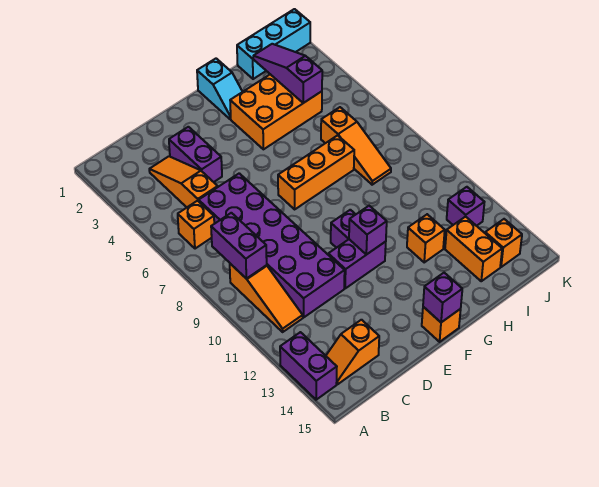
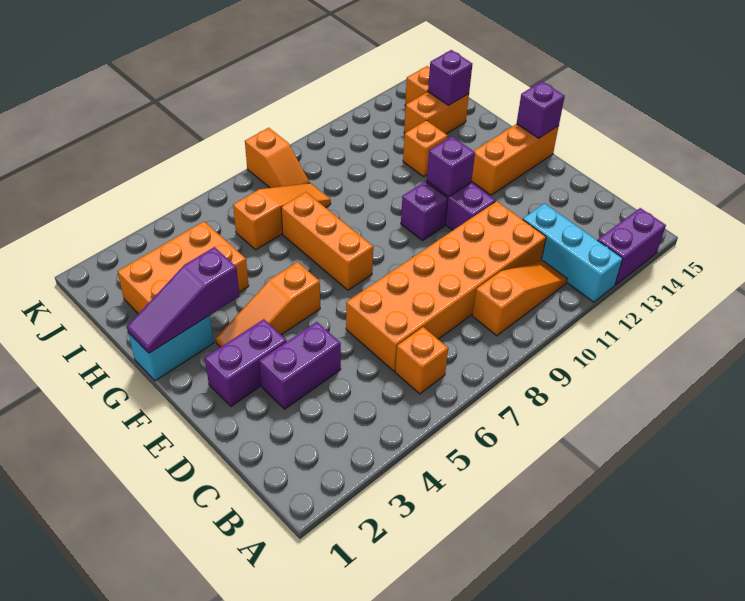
purple brick B8:B9 level 2 -> purple brick E2:E3 level 1
orange slope B14:C14 level 1 top C -> orange slope J8:K8 level 1 top K
orange slope C3:C5 level 1 top 5 -> orange slope F3:F5 level 1 top 5
purple brick C6:D11 level 1 -> orange brick C6:D11 level 1
orange brick F15 level 1 -> orange brick F13:F15 level 1
cyan slope G1:G2 level 1 top 1 -> cyan brick G1:G2 level 1
orange brick G3:I4 level 1 -> orange brick H2:I4 level 1
cyan brick I1:K1 level 1 -> cyan brick A12:C12 level 1
purple slope I2:I4 level 2 top 4 -> purple slope G1:G3 level 2 top 3
purple brick J12 level 1 -> purple brick I14 level 2

